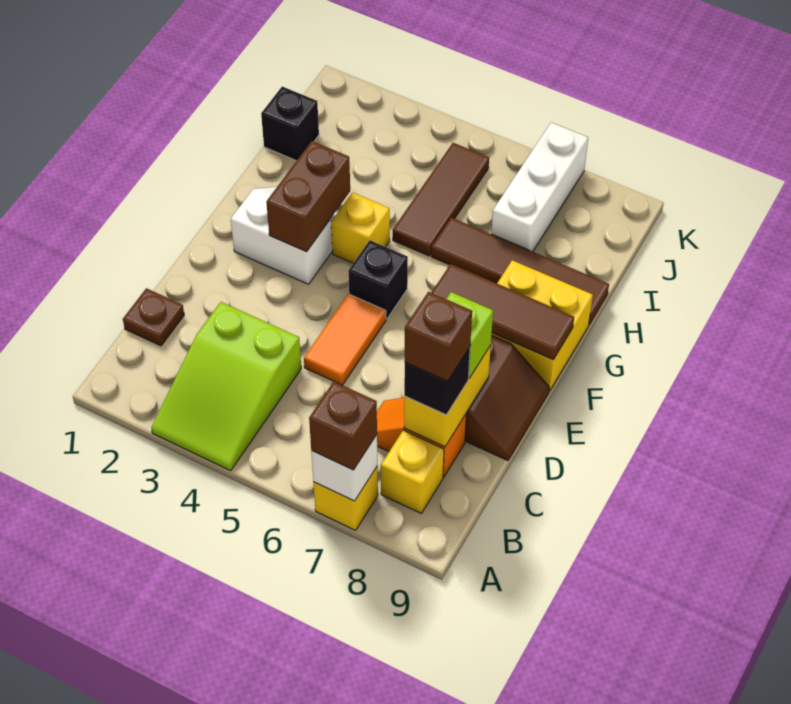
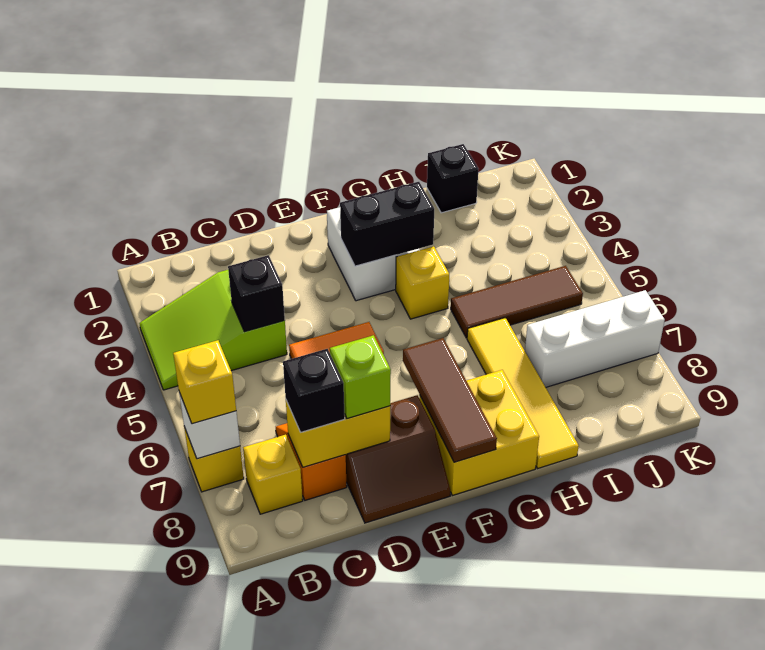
brown brick A7 level 3 -> yellow brick A7 level 3
brown plate C1 level 1 -> none
brown brick C8 level 4 -> none
brown brick F3:G3 level 2 -> black brick F3:G3 level 2
black brick F5 level 1 -> black brick C4 level 2
brown tile H6:H9 level 1 -> yellow tile H6:H9 level 1

